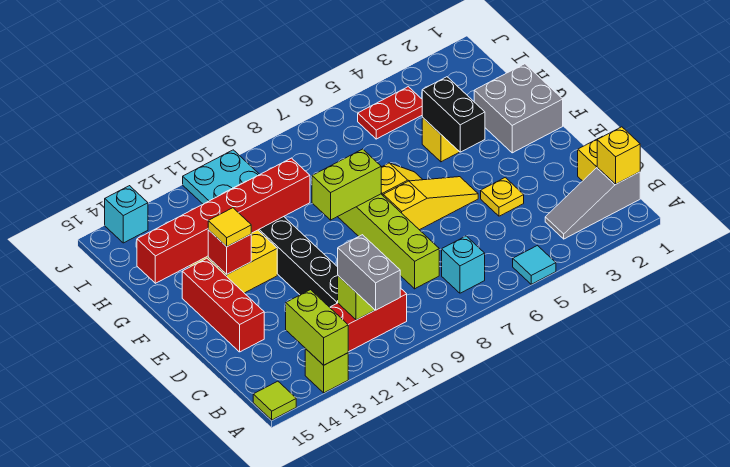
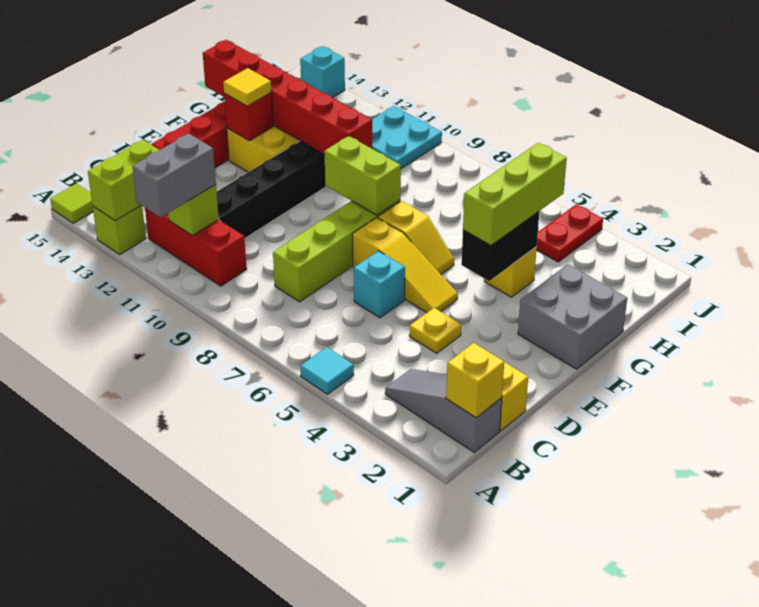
cyan brick B7 level 1 -> cyan brick D6 level 1
none -> lime brick F4:H4 level 3
red plate I4:I5 level 1 -> red plate I4:J4 level 1

